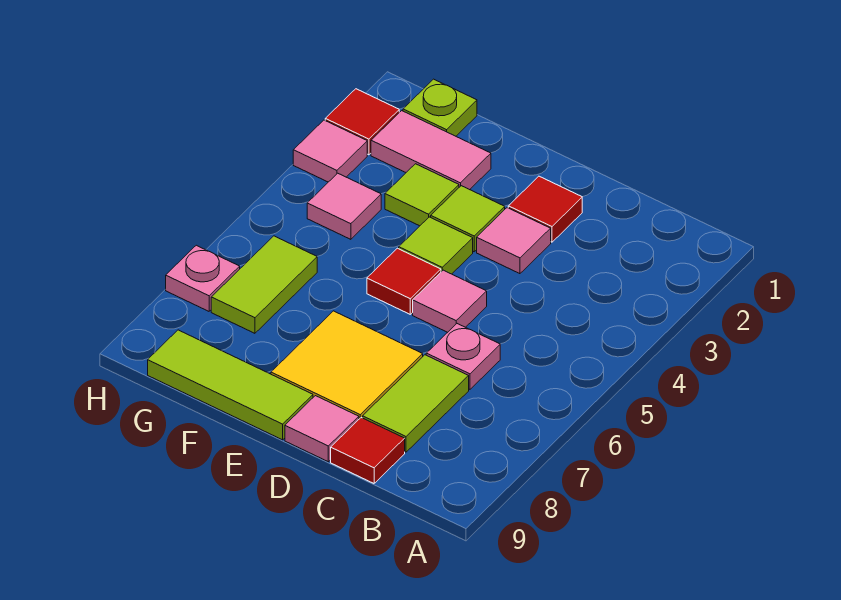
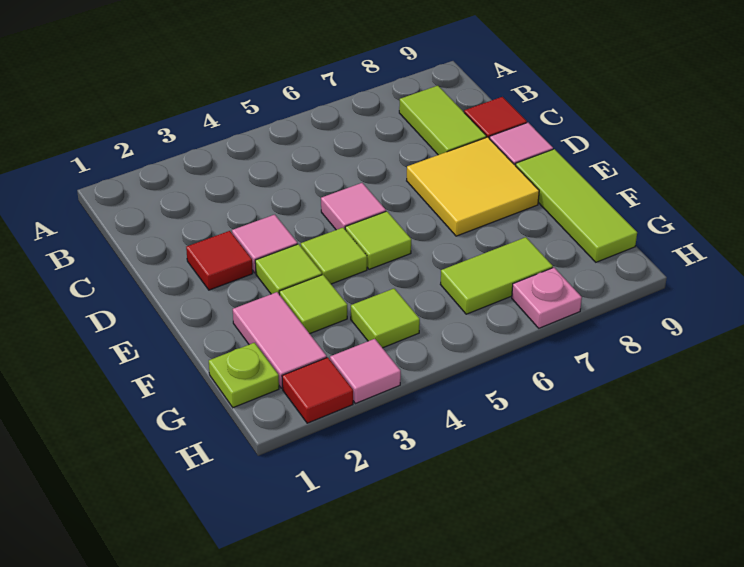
pink plate C6 level 1 -> none
lime tile C7:C8 level 1 -> lime tile B8:C8 level 1
red tile E5 level 1 -> lime tile E5 level 1
pink tile G4 level 1 -> lime tile G4 level 1

